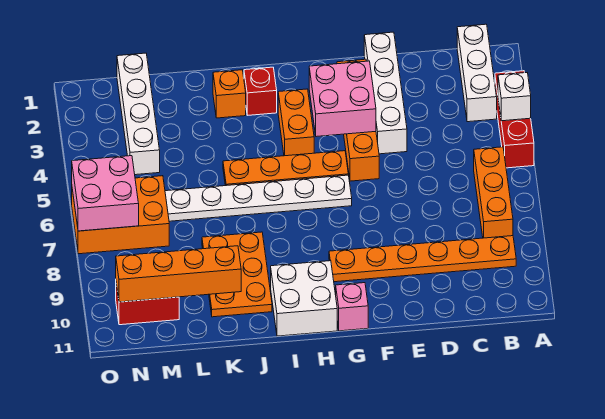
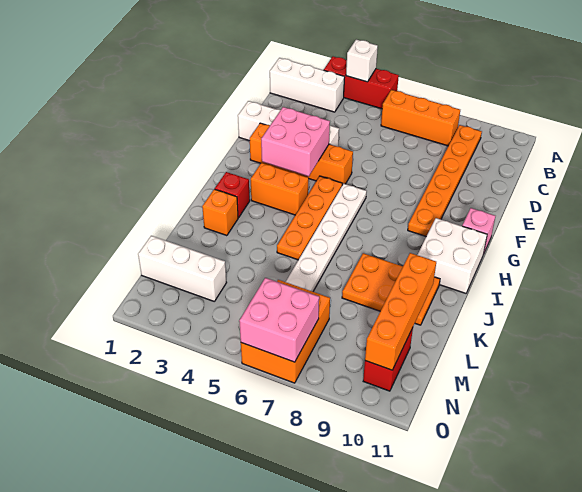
white brick M1:M4 level 1 -> white brick M1:M3 level 1

